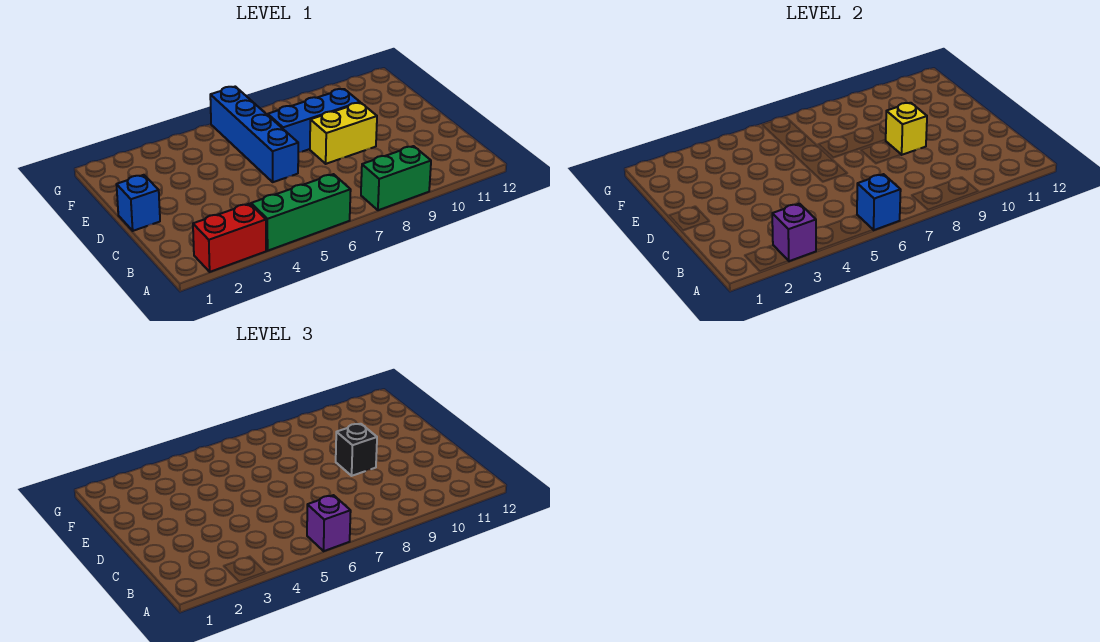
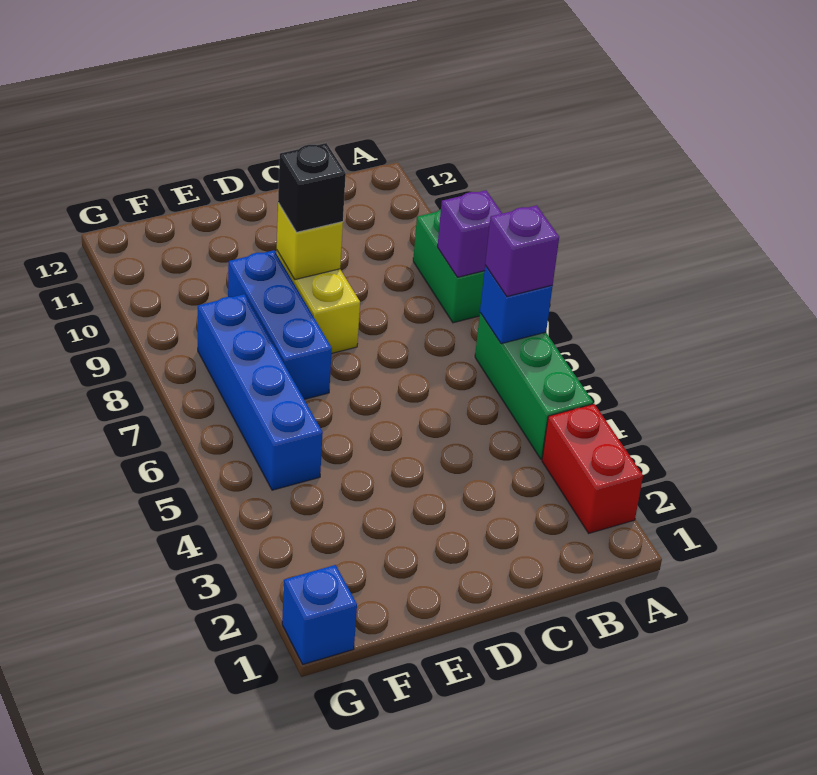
purple brick A3 level 2 -> purple brick A8 level 2
blue brick D1 level 1 -> blue brick G1 level 1
blue brick D6:G6 level 1 -> blue brick F5:F8 level 1

